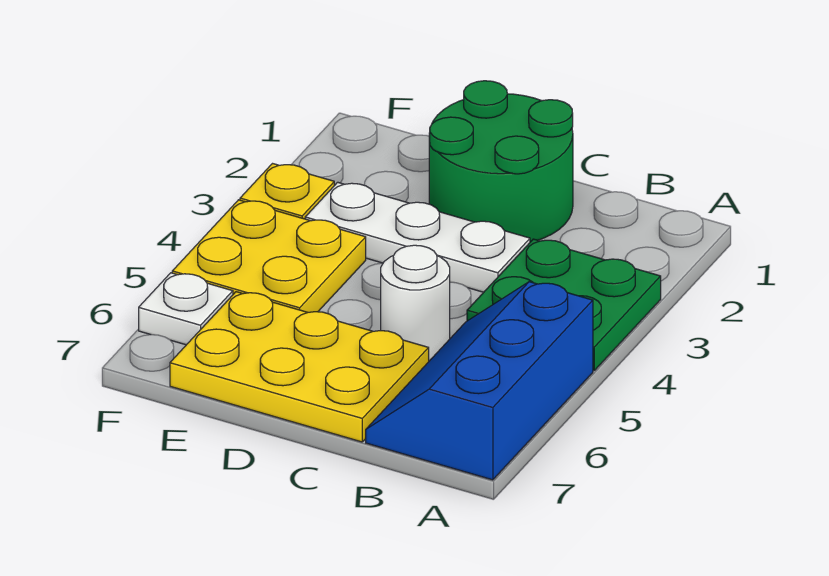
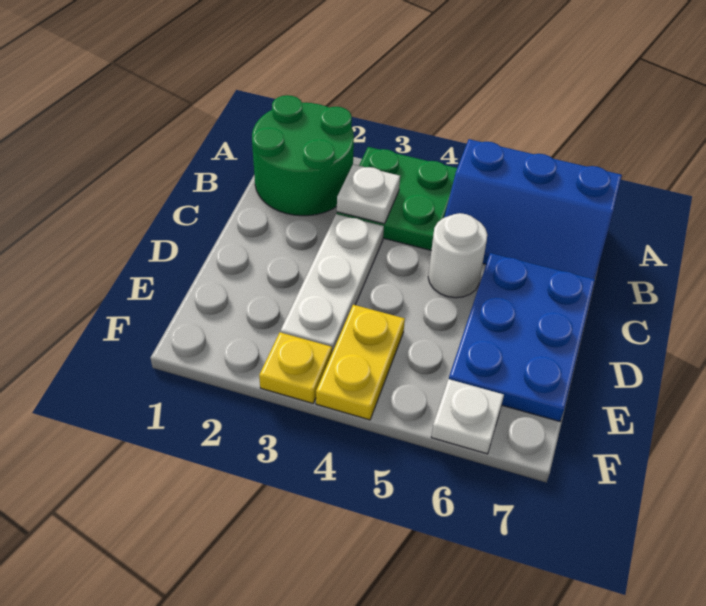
none -> white plate B3 level 2
green round brick C1:D2 level 1 -> green round brick A1:B2 level 1
yellow plate C6:E7 level 1 -> blue plate C6:E7 level 1
yellow plate E4:F5 level 1 -> yellow plate E4:F4 level 1

